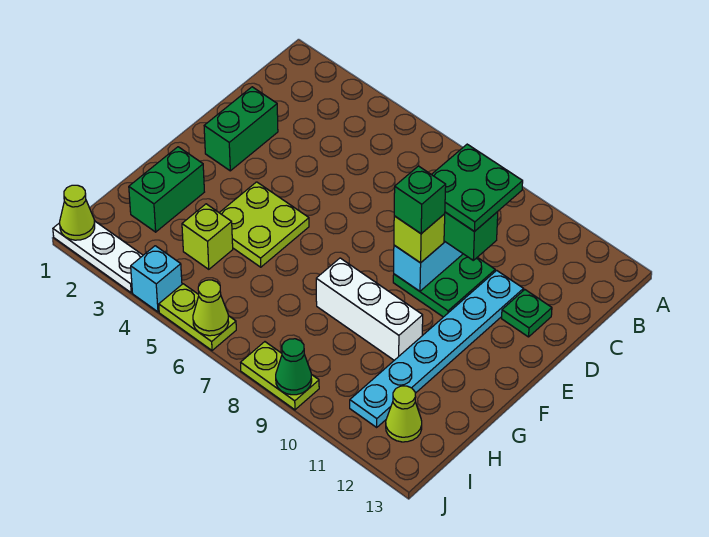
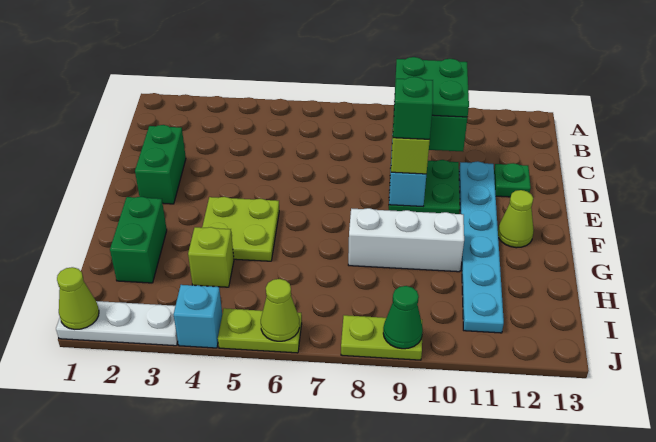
lime cone I12 level 1 -> lime cone F12 level 1

